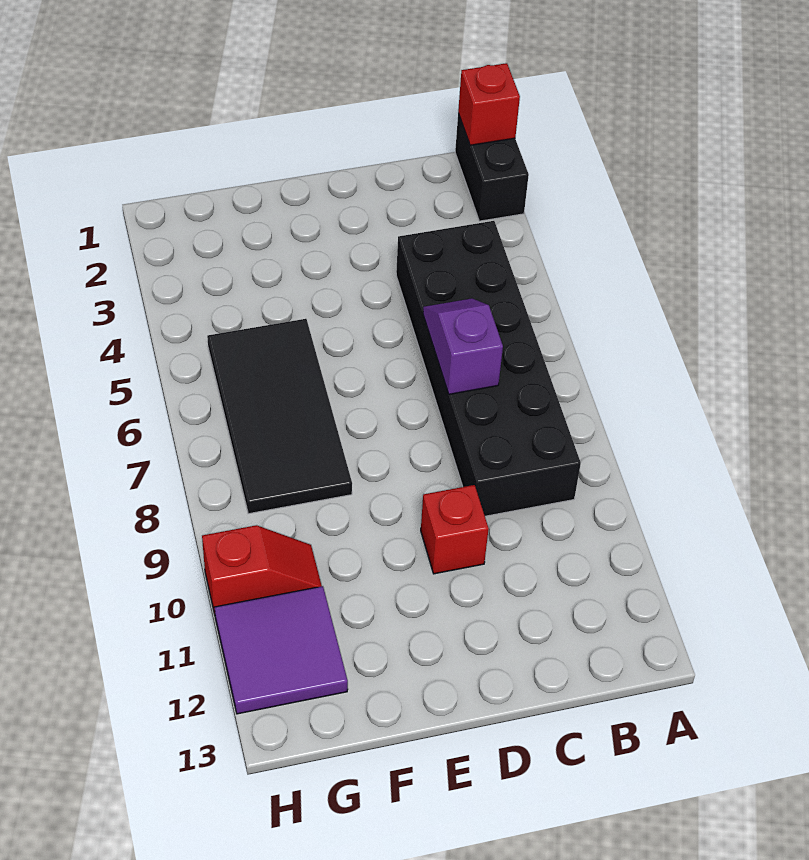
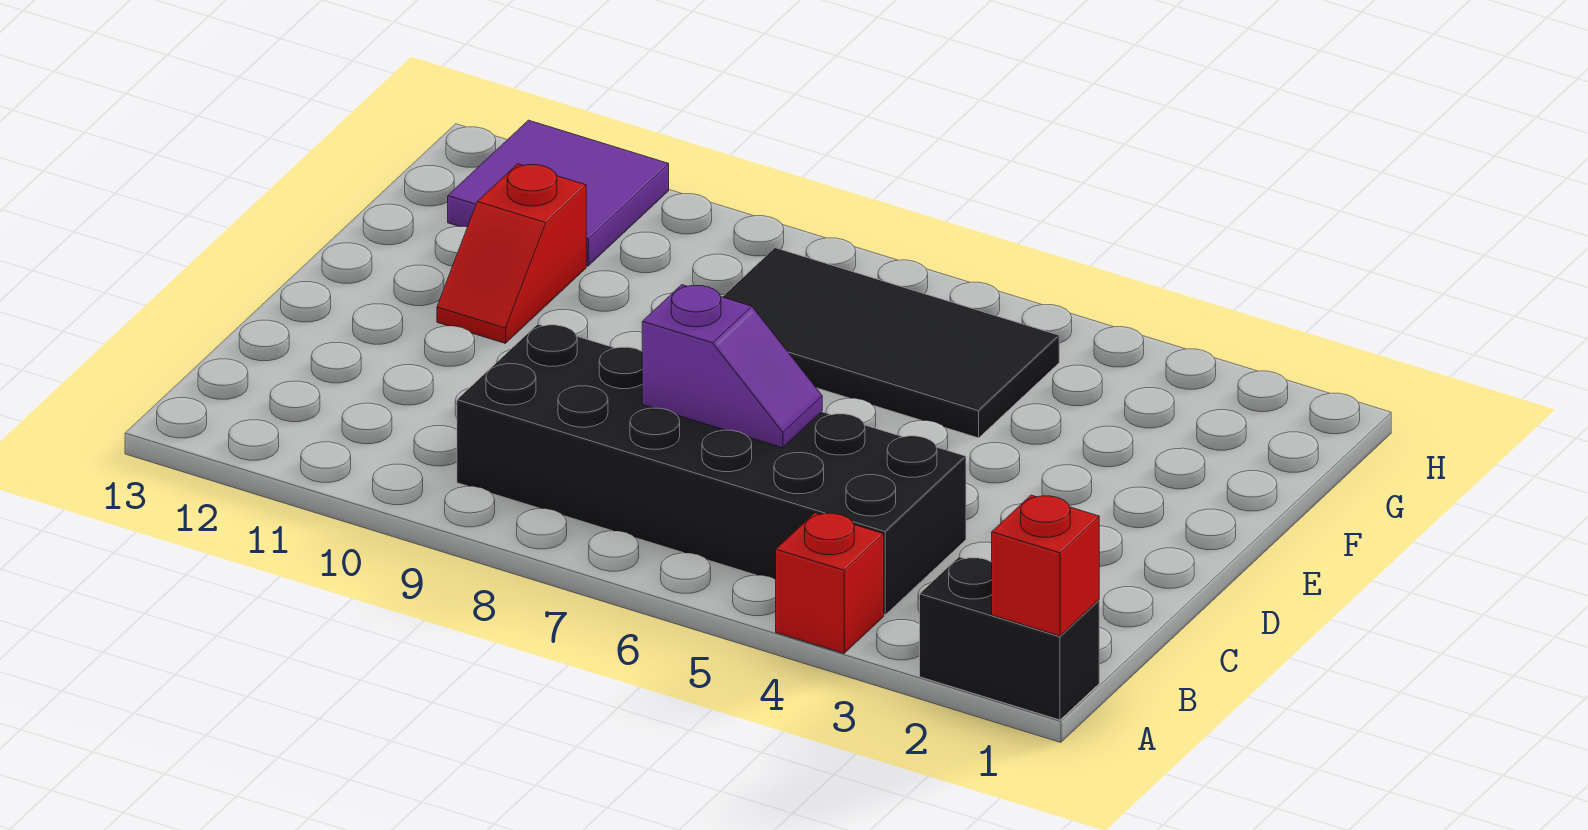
red brick D10 level 1 -> red brick A4 level 1
red slope G10:H10 level 1 top H -> red slope E11:F11 level 1 top F

